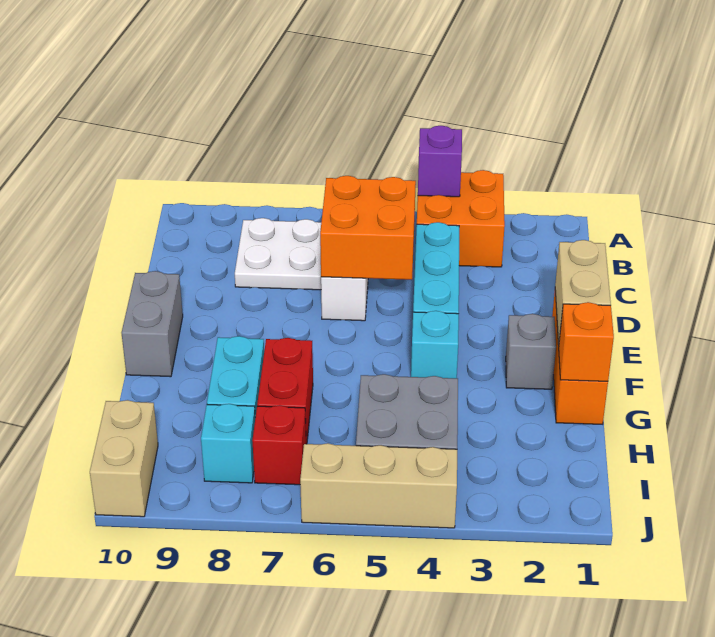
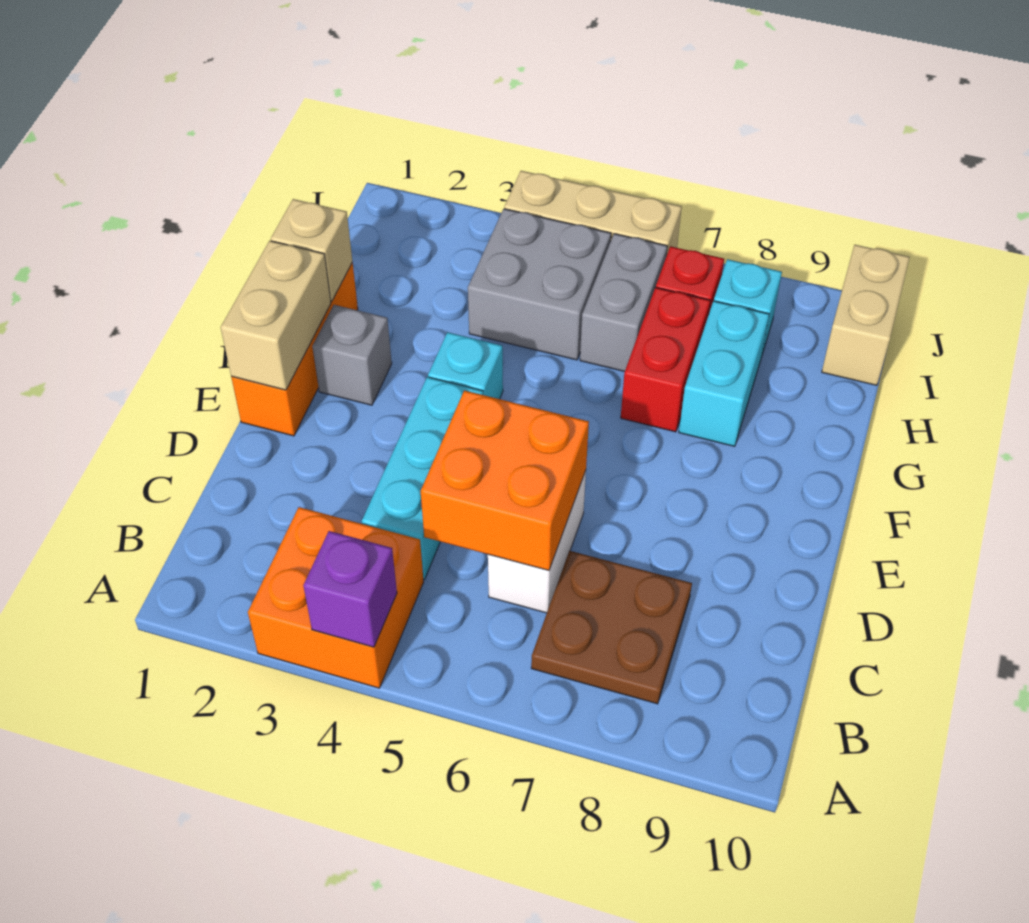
white plate B7:C8 level 1 -> brown plate B7:C8 level 1
grey brick E10:F10 level 1 -> grey brick H6:I6 level 1
orange brick G1 level 2 -> tan brick G1 level 2

